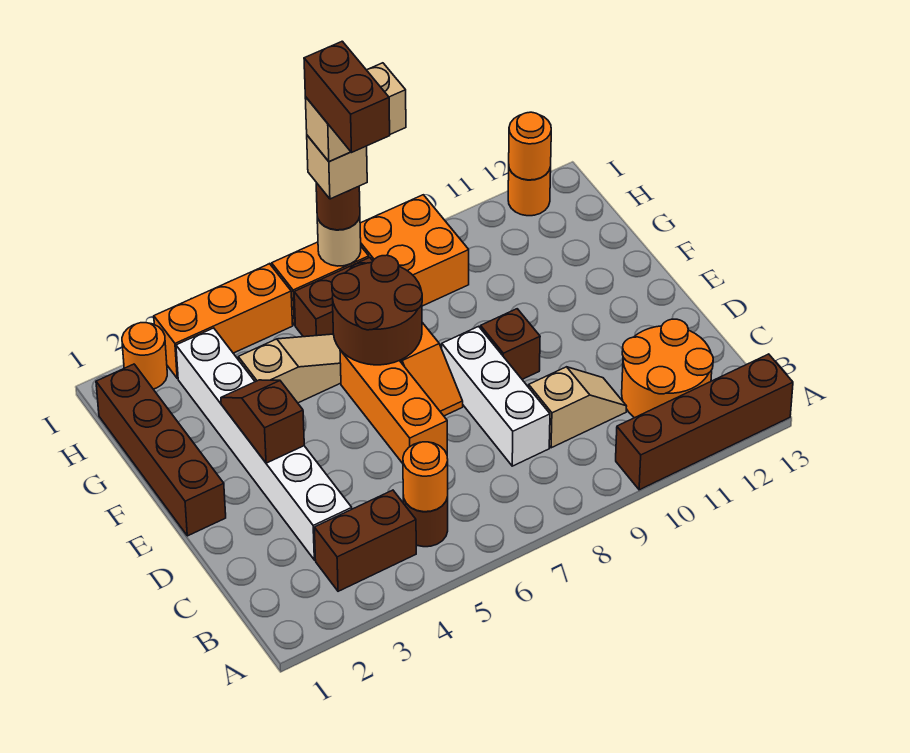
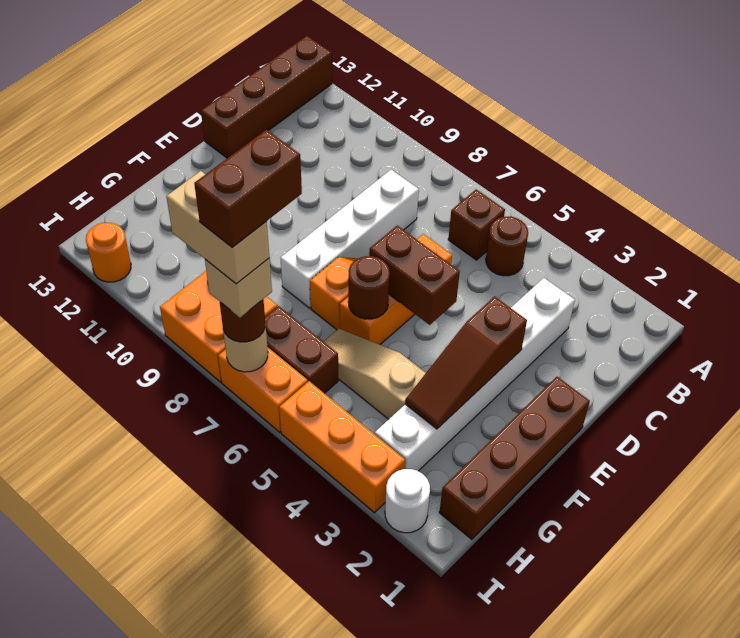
brown brick A10:A13 level 1 -> brown brick A13:D13 level 1
brown brick B3:B4 level 1 -> brown brick E5:E6 level 2
orange round brick B5 level 2 -> none
orange round brick B11:C12 level 1 -> none
white brick C8:E8 level 1 -> white brick C8:F8 level 1
tan slope C9:C10 level 1 top 9 -> none
brown slope E3:F3 level 2 top E -> brown slope E3:G3 level 2 top E
brown brick E9 level 1 -> brown brick B6 level 1
brown round brick F6:G7 level 2 -> brown round brick F6 level 2
orange round brick I2 level 1 -> white round brick I2 level 1
orange round brick I12 level 2 -> none

